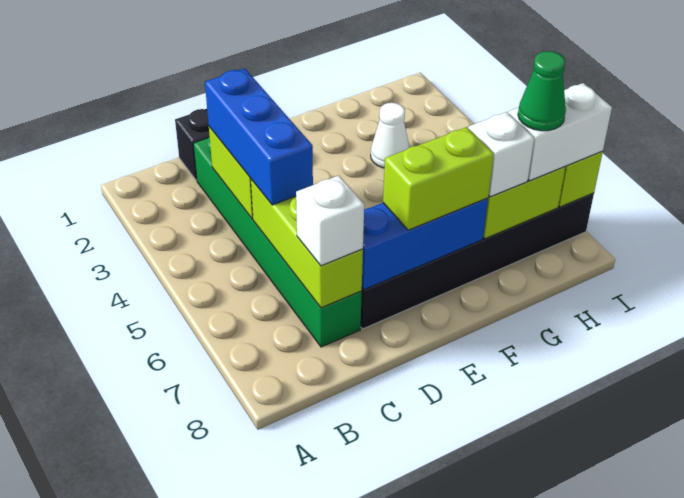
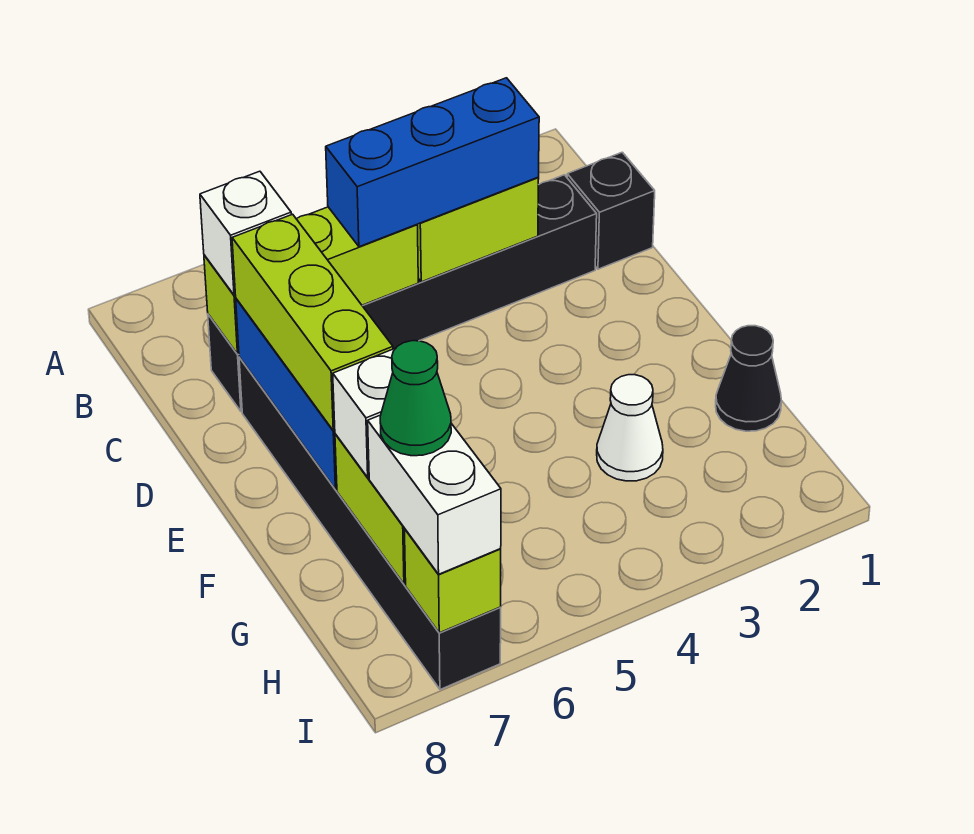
green brick C2:C7 level 1 -> black brick C2:C7 level 1
lime brick E7:F7 level 3 -> lime brick D7:F7 level 3
none -> black cone G1 level 1

